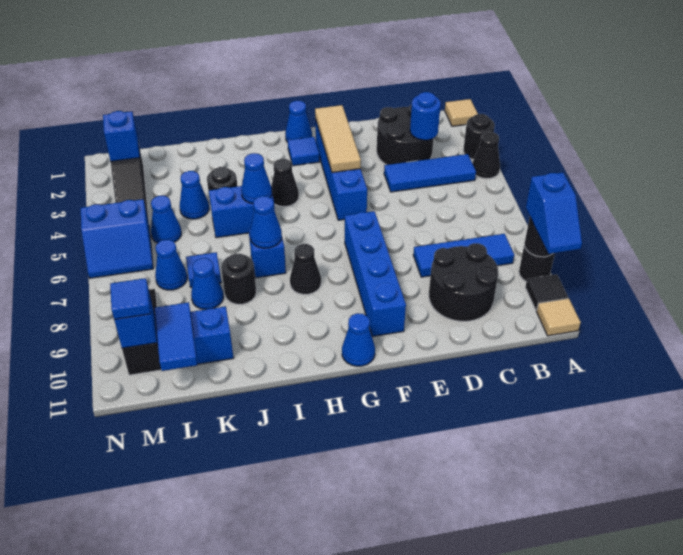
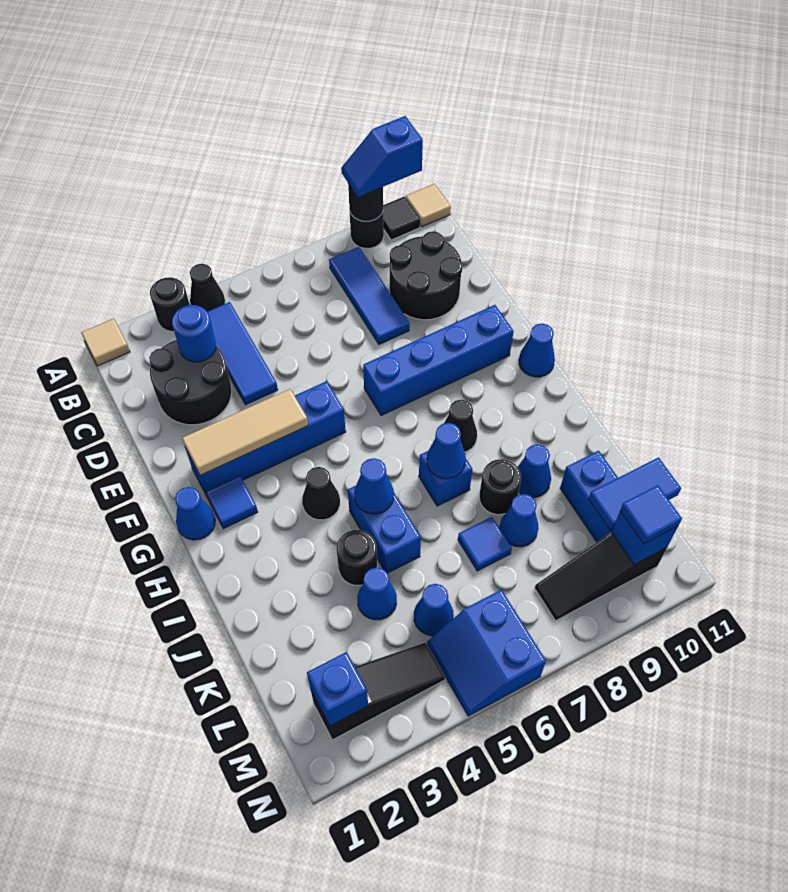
blue slope A9:A10 level 3 top 9 -> blue slope A9:A10 level 3 top 10
blue cone L7 level 1 -> blue cone J9 level 1
blue slope M5:N6 level 1 top 5 -> blue slope M5:N6 level 1 top 6

